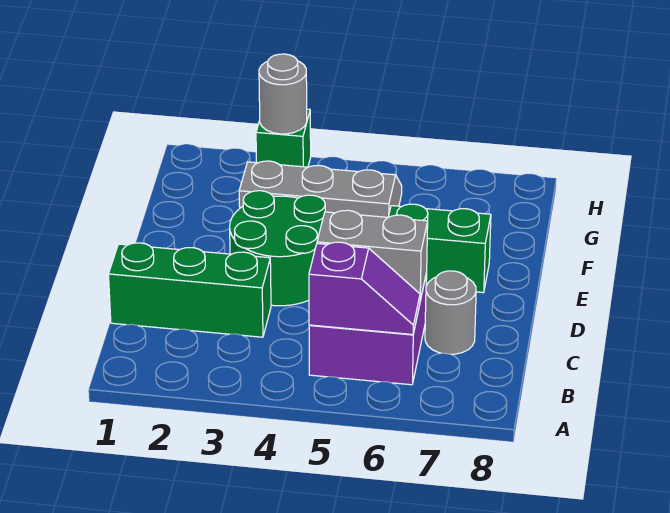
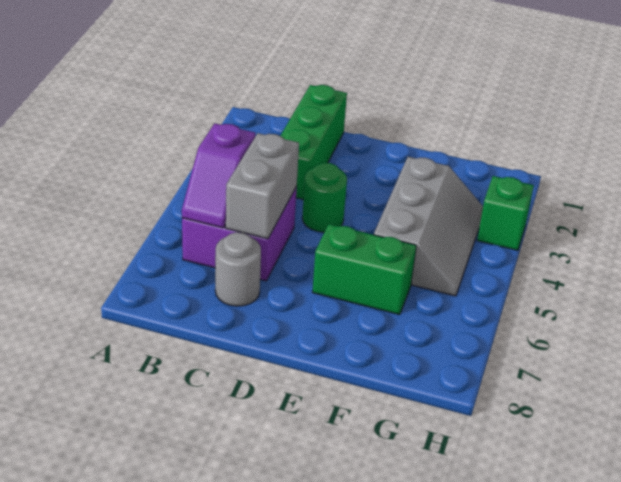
green round brick D3:E4 level 1 -> green round brick D4 level 1
green brick E6:E7 level 1 -> green brick E6:F6 level 1
grey round brick H3 level 2 -> none

